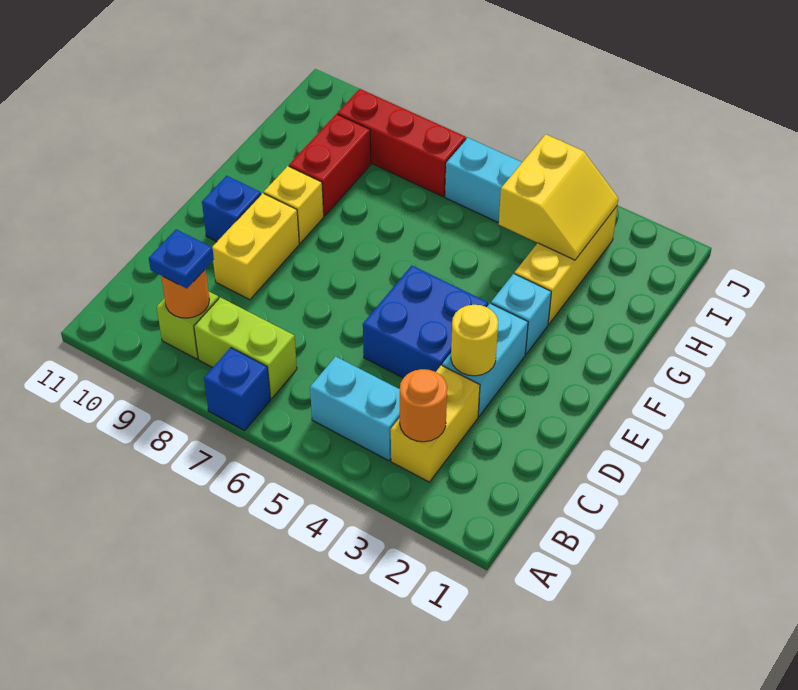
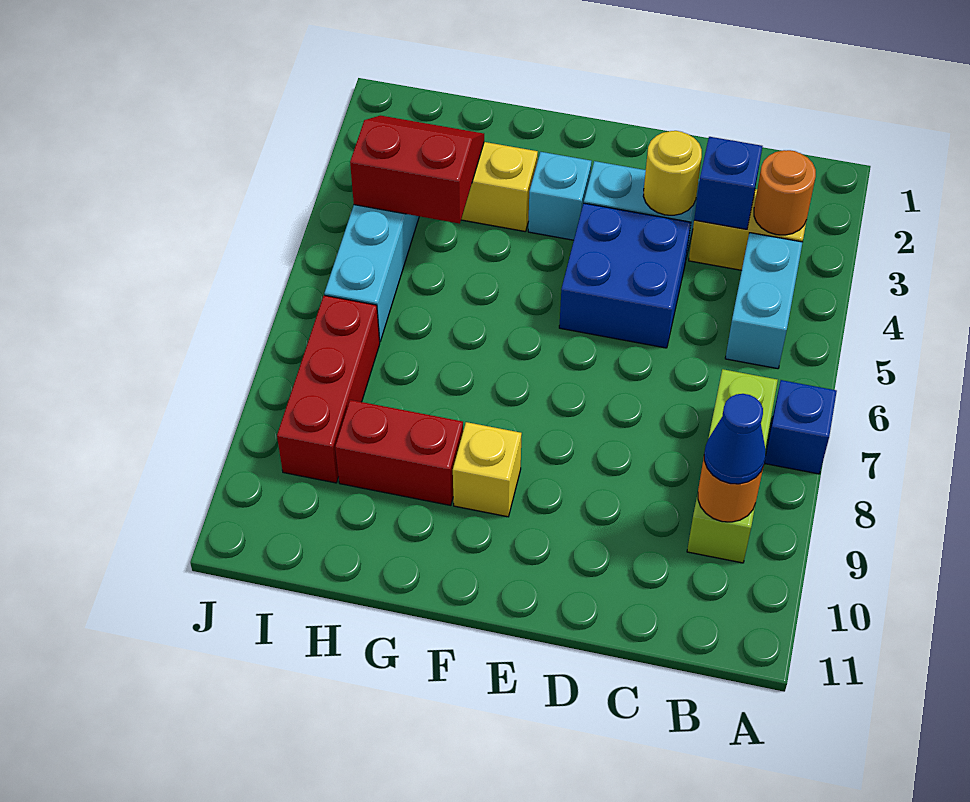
blue plate B9 level 3 -> blue cone B9 level 3
yellow brick D9:E9 level 1 -> none
blue brick E10 level 1 -> blue brick C3 level 2
yellow slope H3:I4 level 2 top 4 -> red slope H3:I4 level 2 top 4

